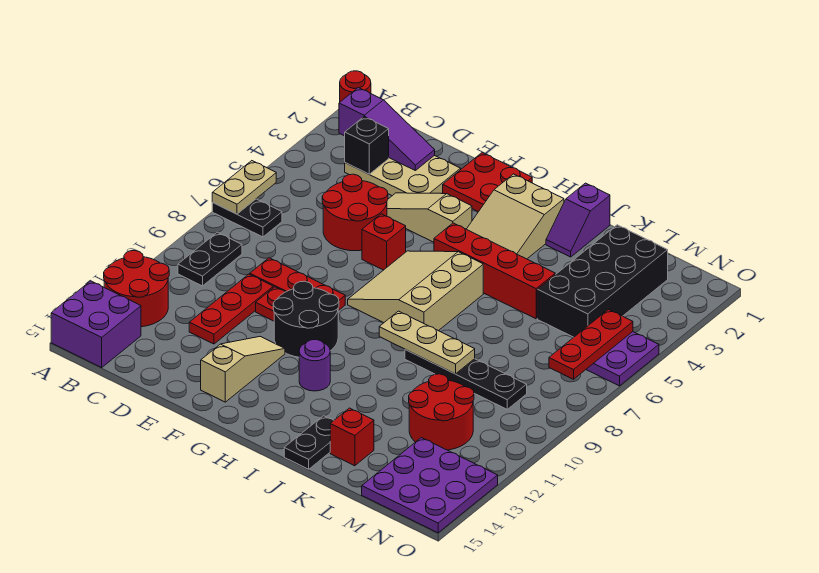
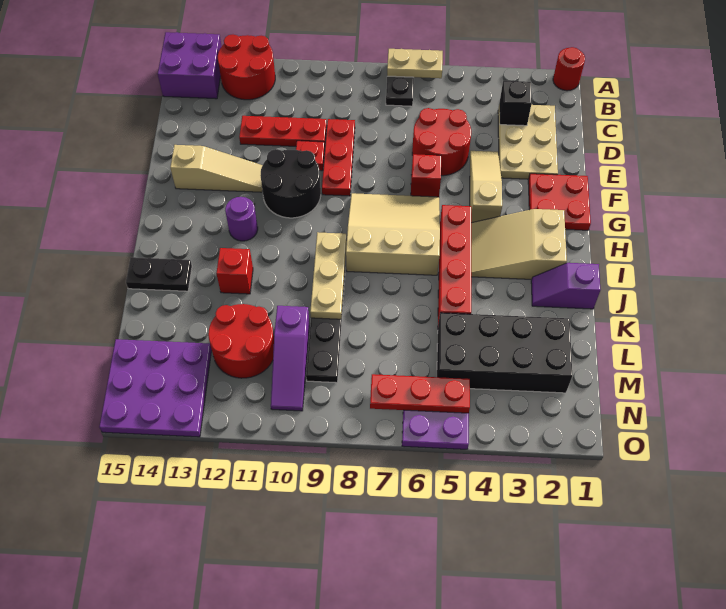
purple slope B2:D2 level 2 top B -> purple slope L10:N10 level 1 top L
black plate B9:B10 level 1 -> none
red brick K14 level 1 -> red brick J12 level 1

